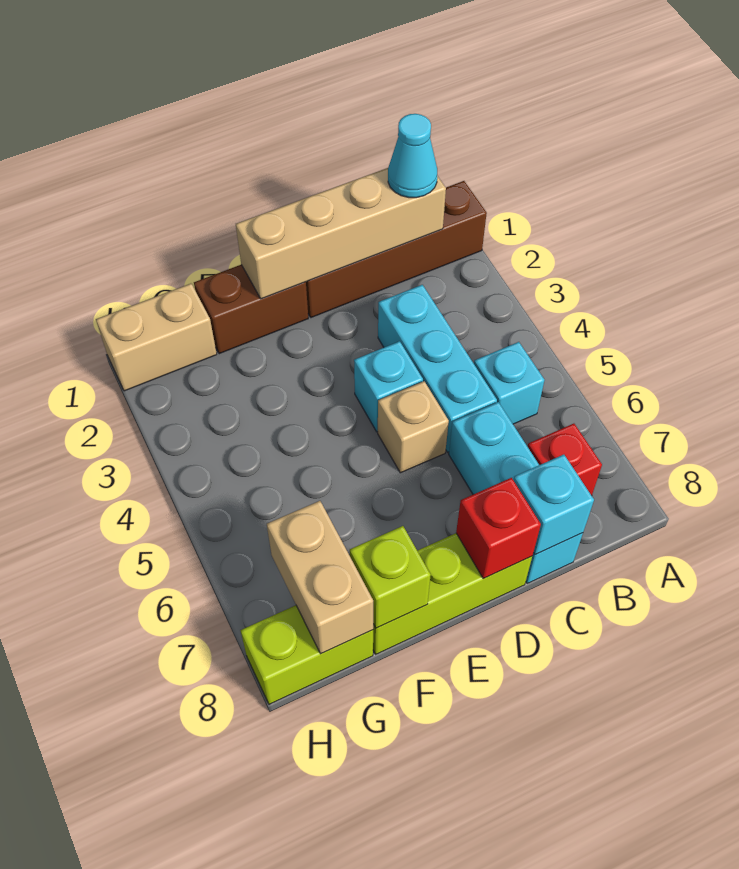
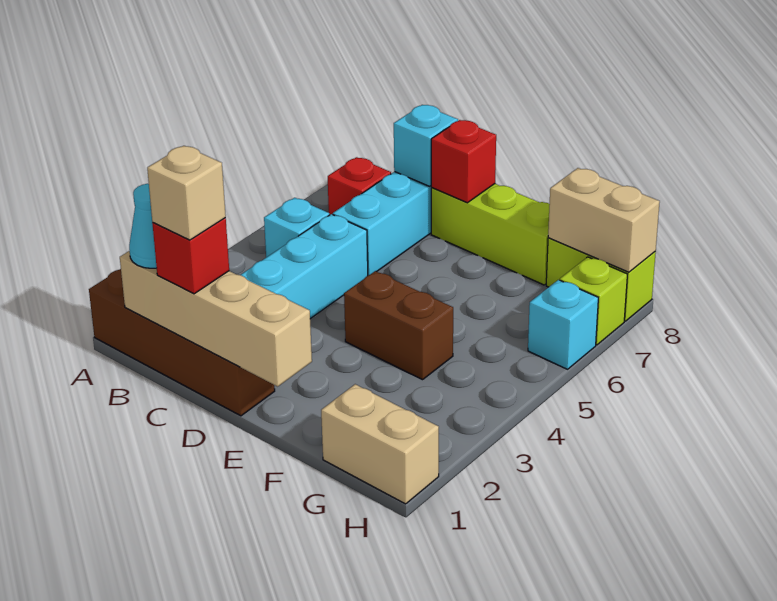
none -> red brick C1 level 3
cyan brick D4 level 1 -> cyan brick H6 level 1
tan brick D5 level 1 -> tan brick C1 level 4
brown brick E1:F1 level 1 -> brown brick E4:F4 level 1
lime brick F8 level 2 -> lime brick H7 level 1
tan brick G7:G8 level 2 -> tan brick G8:H8 level 2

